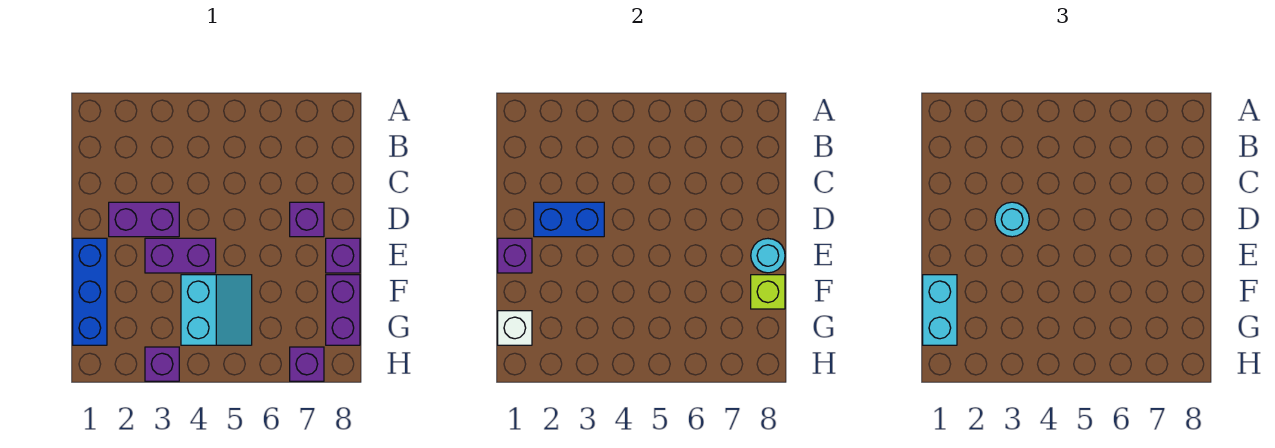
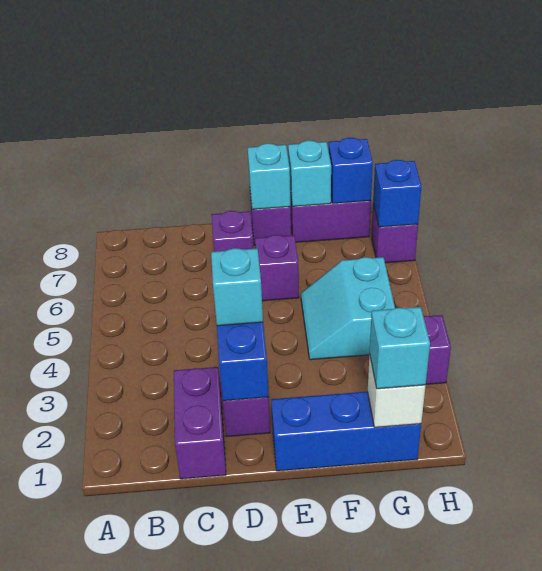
cyan round brick D3 level 3 -> cyan brick D3 level 3
purple brick E1 level 2 -> purple brick E6 level 1
purple brick E3:E4 level 1 -> purple brick C1:C2 level 1
cyan round brick E8 level 2 -> cyan brick E8 level 2
cyan brick F1:G1 level 3 -> cyan brick G1 level 3
cyan slope F4:G5 level 1 top 4 -> cyan slope F4:G5 level 1 top G
lime brick F8 level 2 -> cyan brick F8 level 2
none -> blue brick G8 level 2
none -> blue brick H7 level 2

